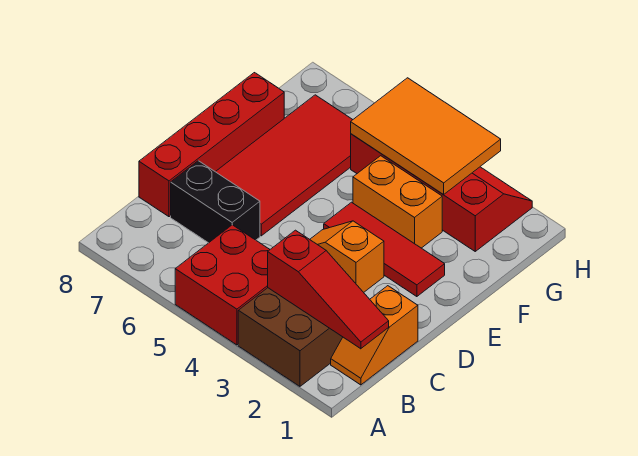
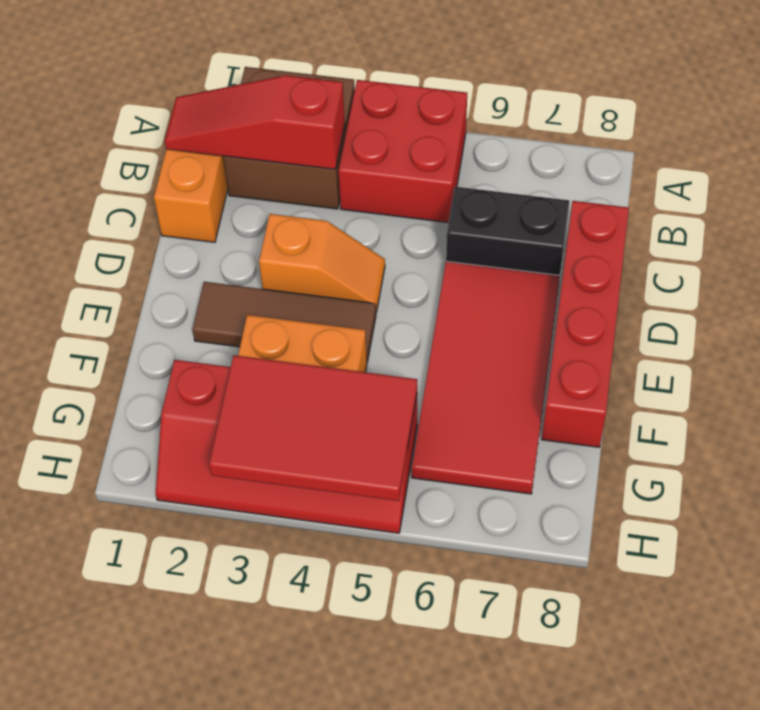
red tile E2:E4 level 1 -> brown tile E2:E4 level 1
orange tile G3:H5 level 2 -> red tile G3:H5 level 2

